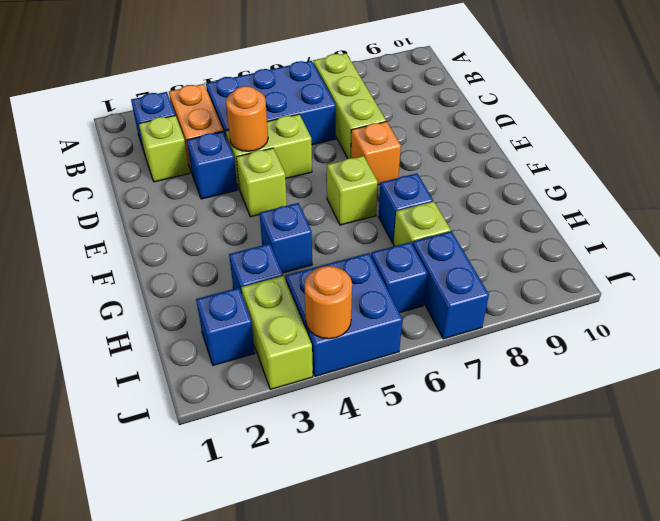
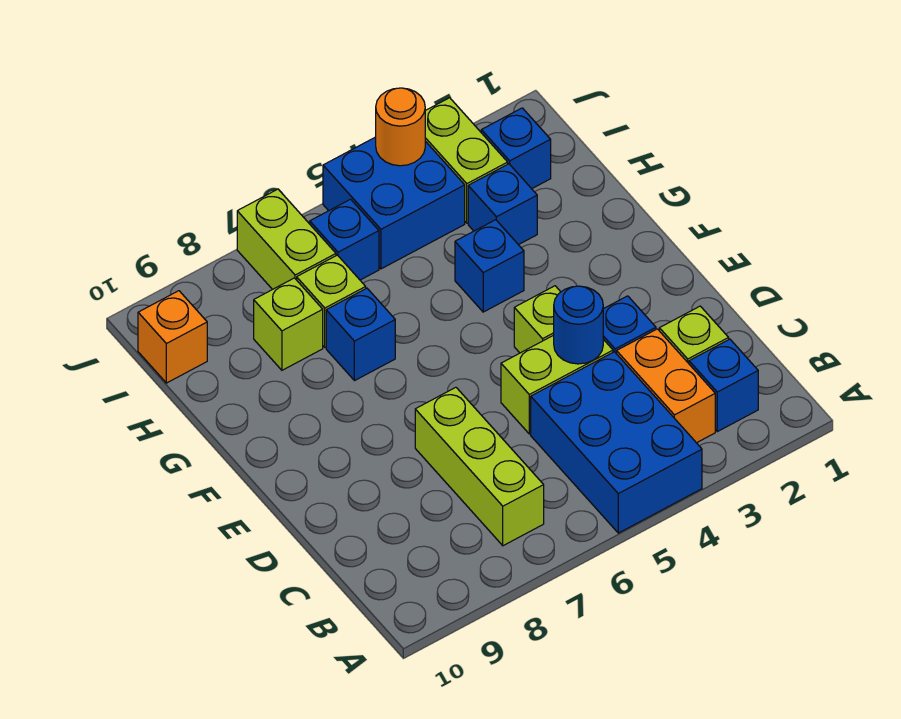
blue brick B4:C6 level 1 -> blue brick A4:C5 level 1
orange round brick D4 level 2 -> blue round brick D4 level 2
orange brick E7 level 1 -> orange brick I10 level 1
lime brick F6 level 1 -> lime brick H8 level 1
blue brick I7:J7 level 1 -> lime brick I7:J7 level 1

